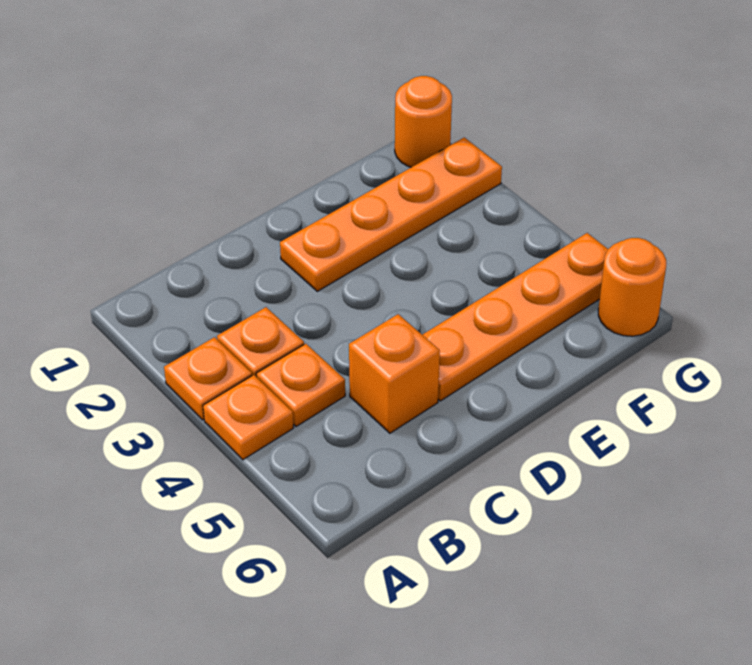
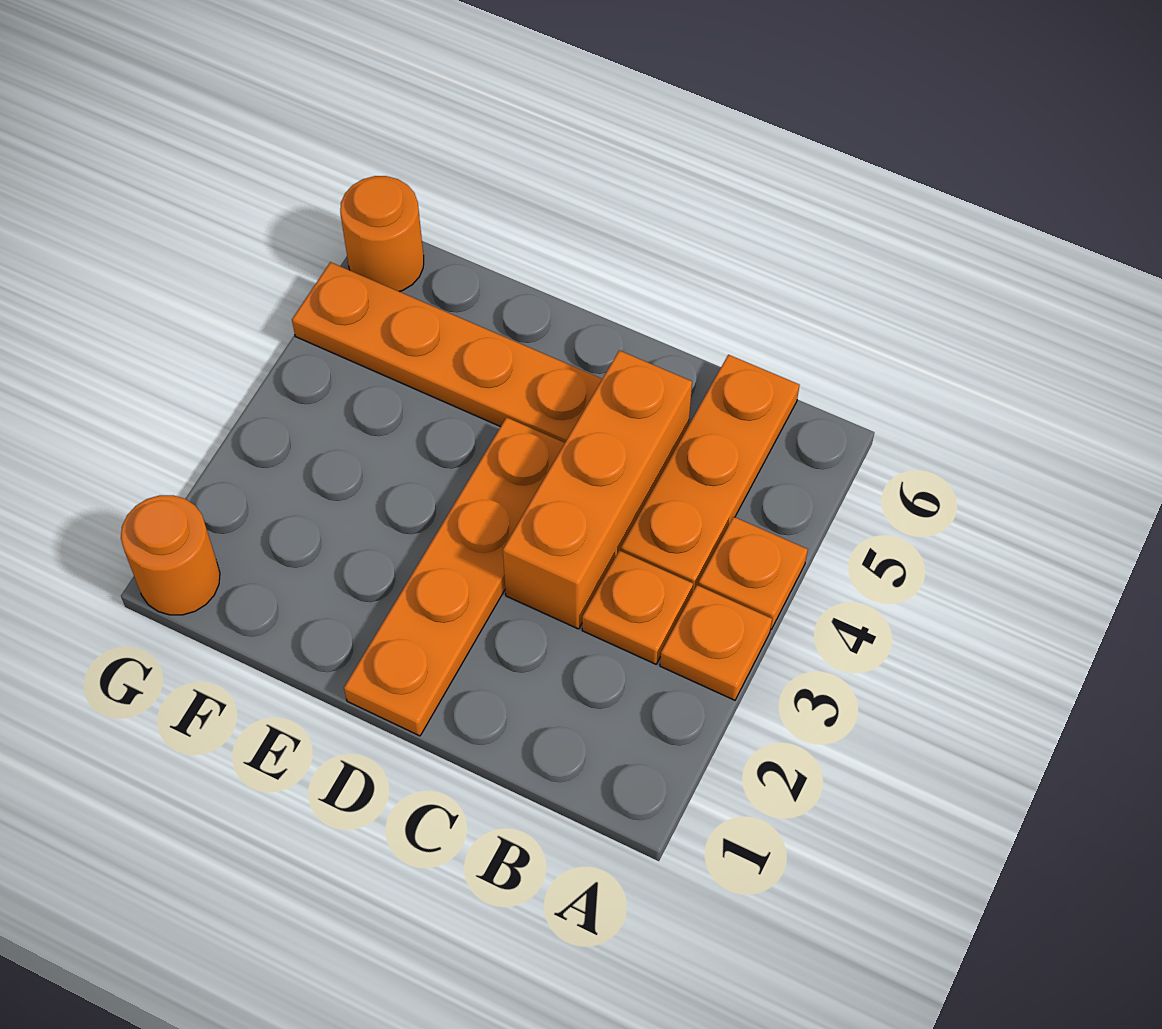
orange plate B4 level 1 -> orange plate B4:B6 level 1
orange brick C5 level 1 -> orange brick C3:C5 level 1
orange plate D2:G2 level 1 -> orange plate D1:D4 level 1

